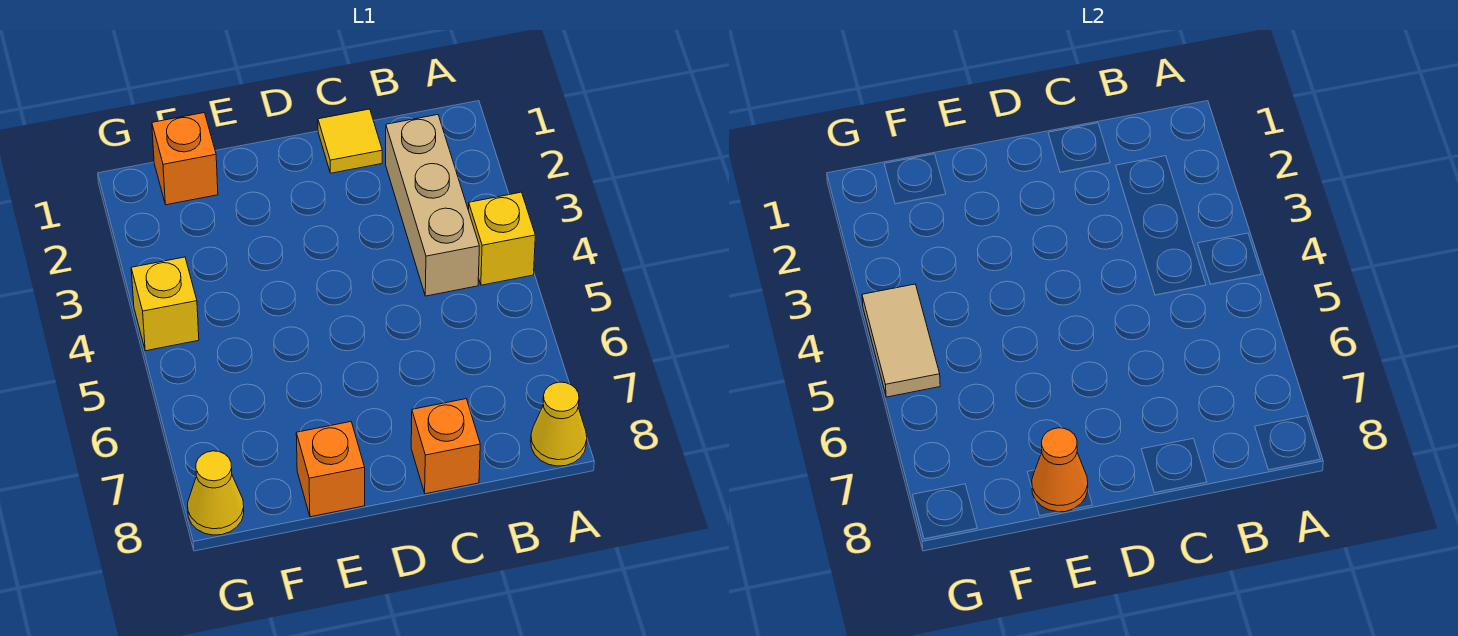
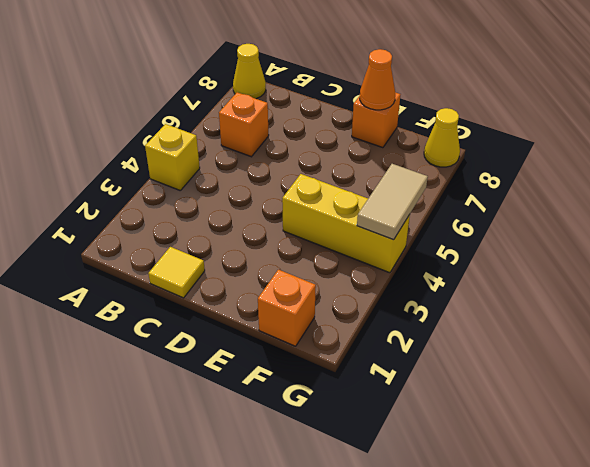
tan brick B2:B4 level 1 -> none
orange brick C8 level 1 -> orange brick B6 level 1
yellow brick G4 level 1 -> yellow brick E4:G4 level 1

